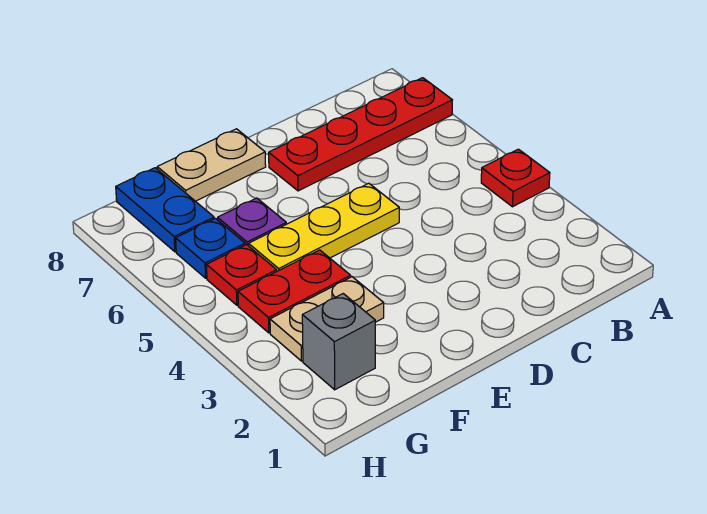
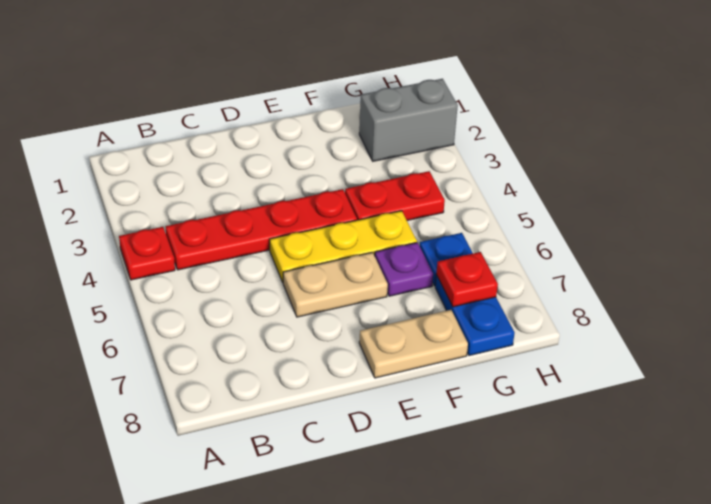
red plate A7:D7 level 1 -> red plate B4:E4 level 1
tan plate F3:G3 level 1 -> tan plate D6:E6 level 1
grey brick G2 level 1 -> grey brick G2:H2 level 1
red plate G5 level 1 -> red plate G7 level 2

